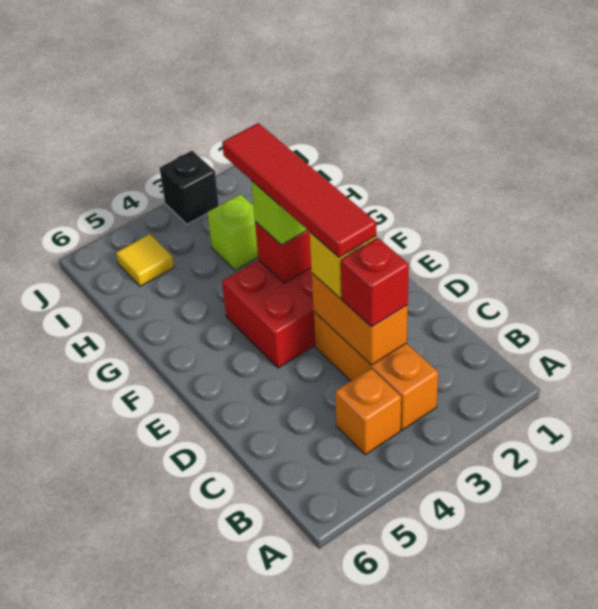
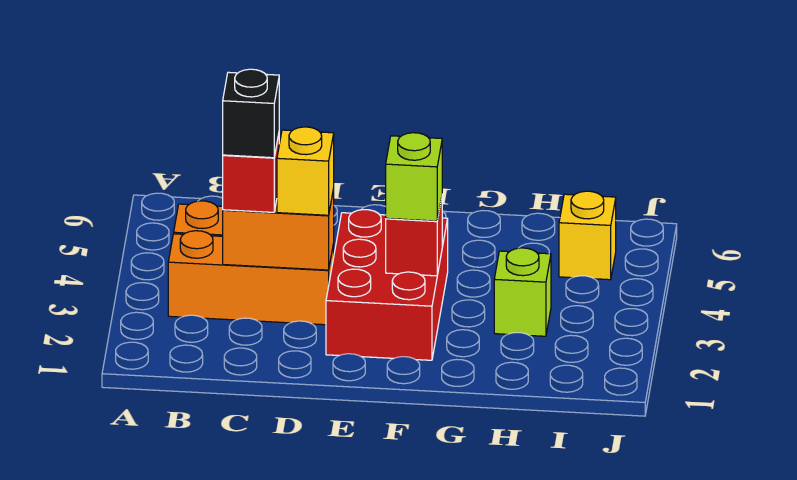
red tile D3:G3 level 4 -> none
yellow tile I5 level 1 -> yellow brick I5 level 1
black brick J3 level 1 -> black brick C3 level 4

